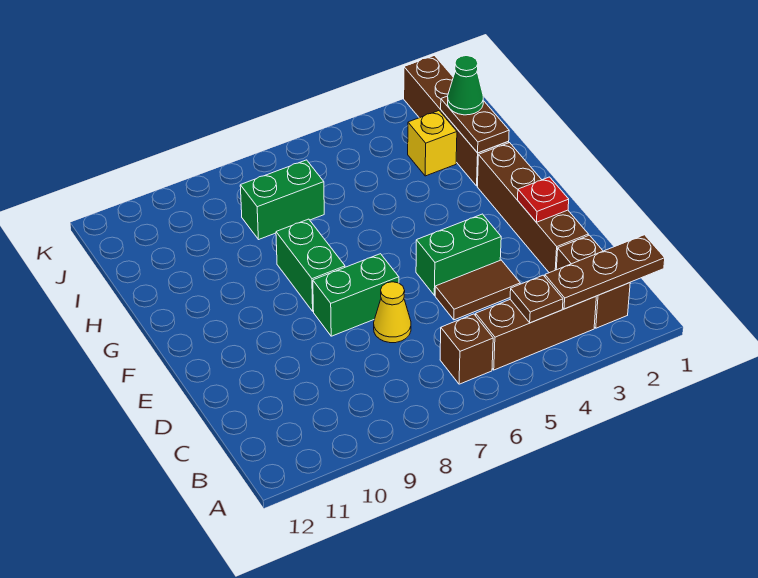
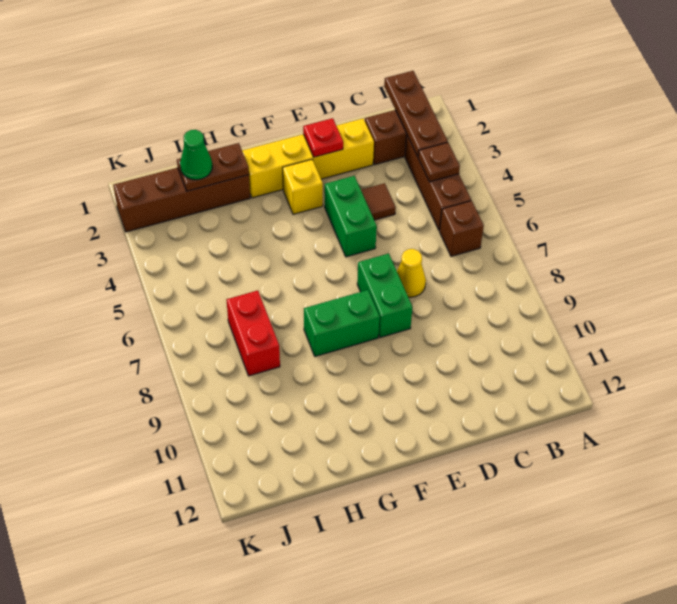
brown brick D2:G2 level 1 -> yellow brick D2:G2 level 1
brown tile D4:D5 level 1 -> brown tile D4 level 1
yellow brick I3 level 1 -> yellow brick F3 level 1
green brick I7:I8 level 1 -> red brick I7:I8 level 1

